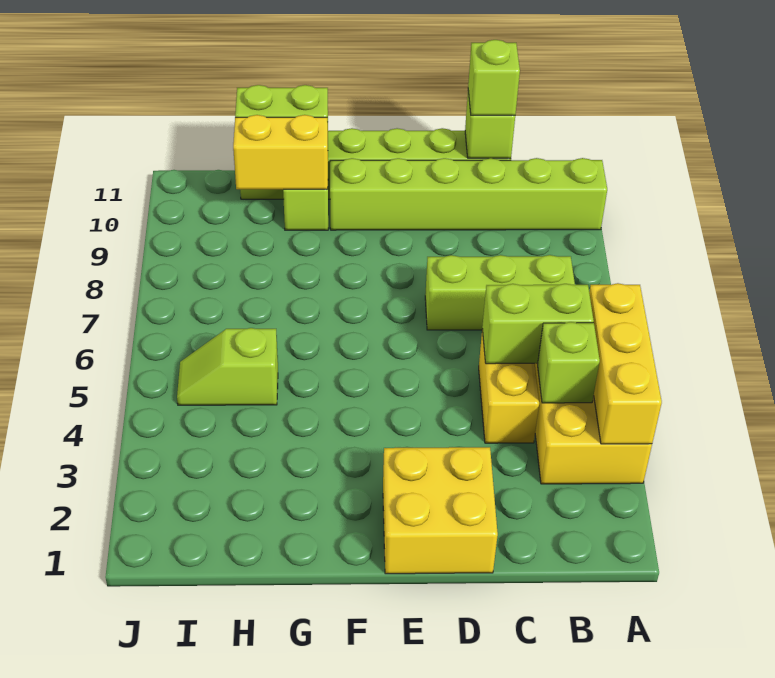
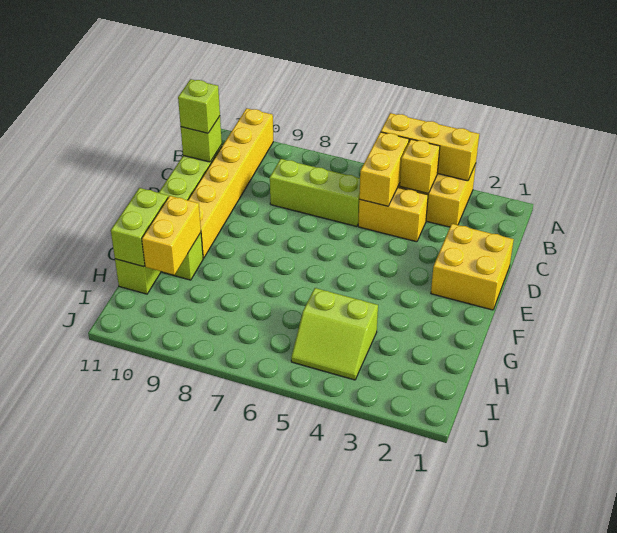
lime brick A10:F10 level 1 -> yellow brick A10:F10 level 1
lime brick B4 level 2 -> yellow brick B4 level 2
lime brick B5:C5 level 2 -> yellow brick B5:C5 level 2
lime brick B7:D7 level 1 -> lime brick C6:C8 level 1
lime slope H5:I5 level 1 top H -> lime slope H4:I5 level 1 top H

